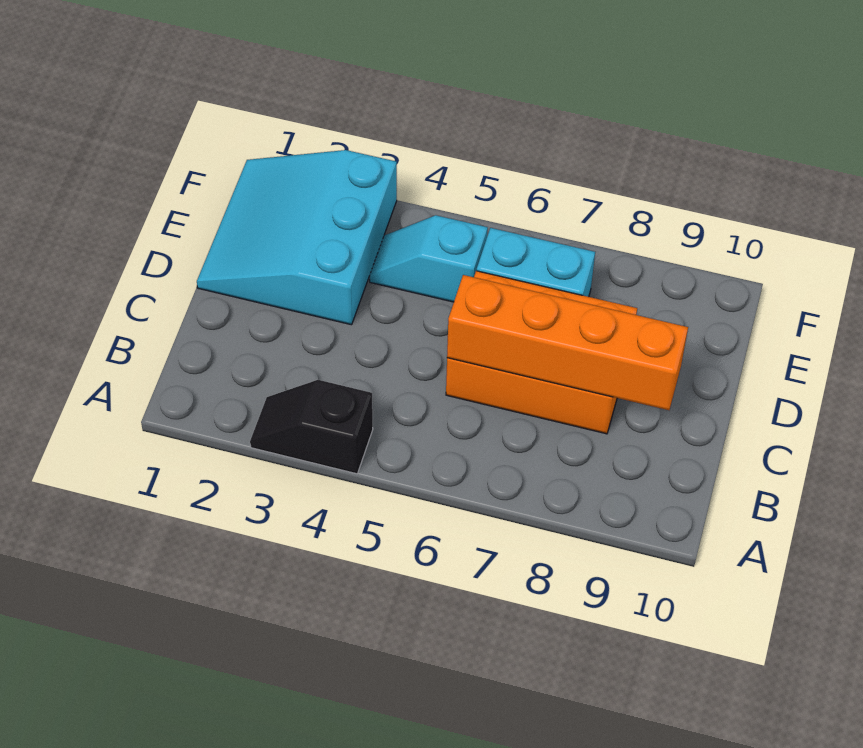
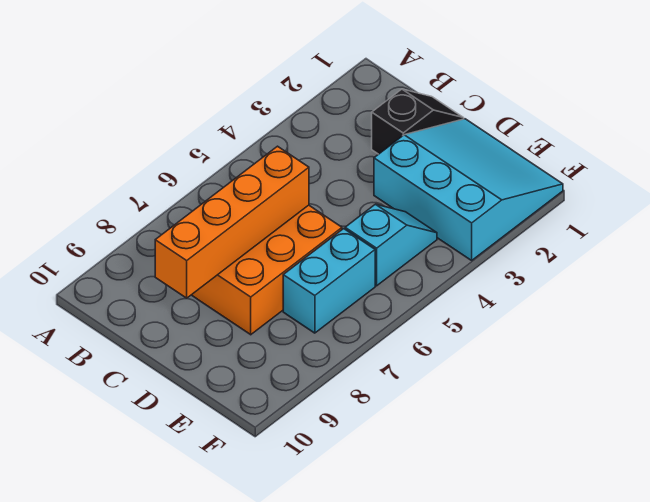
black slope A3:A4 level 1 top 4 -> black slope C1:C2 level 1 top 2

